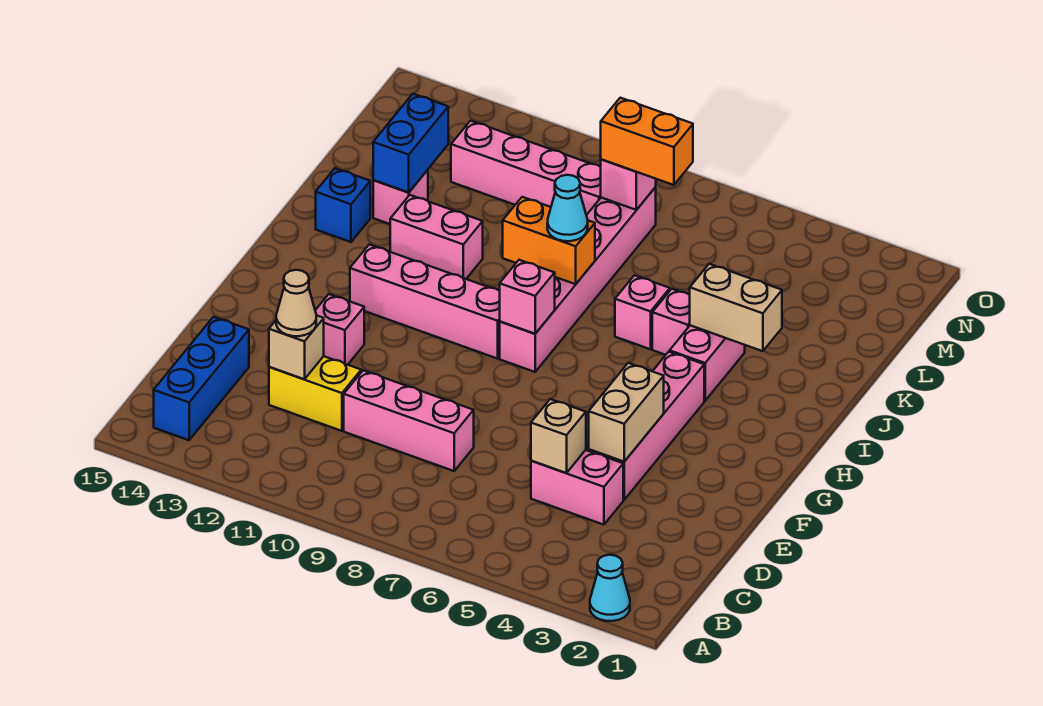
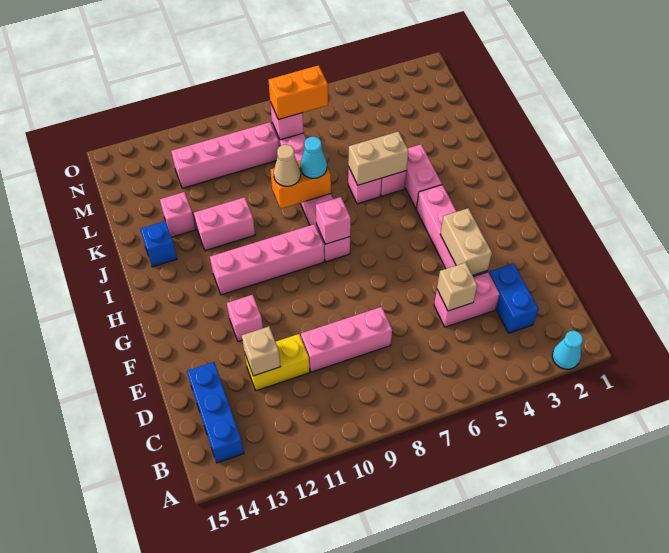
tan cone D12 level 3 -> tan cone J9 level 3
tan brick J3:J4 level 2 -> tan brick J5:J6 level 2
blue brick K13:L13 level 2 -> blue brick C3:D3 level 1

